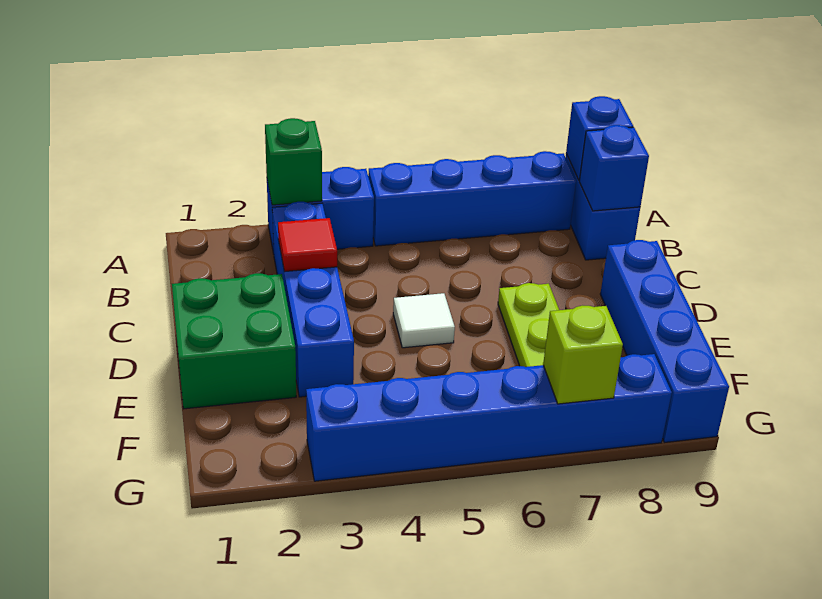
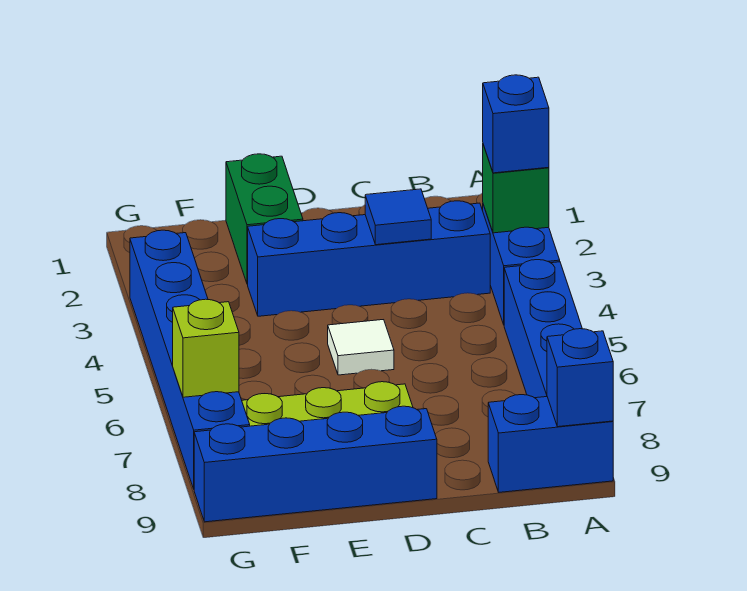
blue brick B9 level 2 -> blue brick A3 level 3
red tile C3 level 2 -> blue tile C3 level 2
green brick D1:E2 level 1 -> green brick E1:E2 level 1

